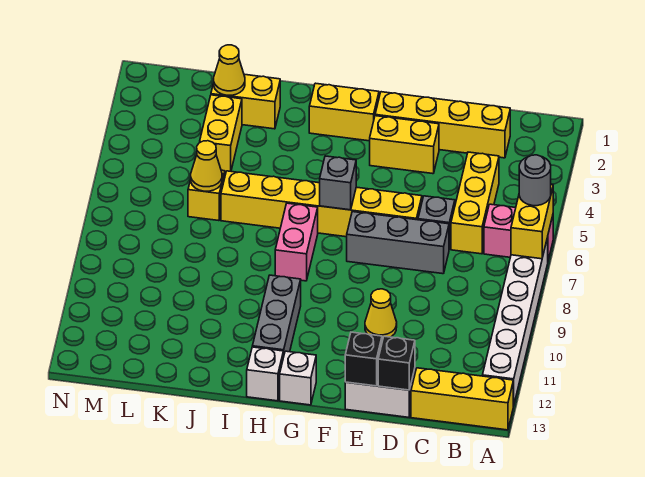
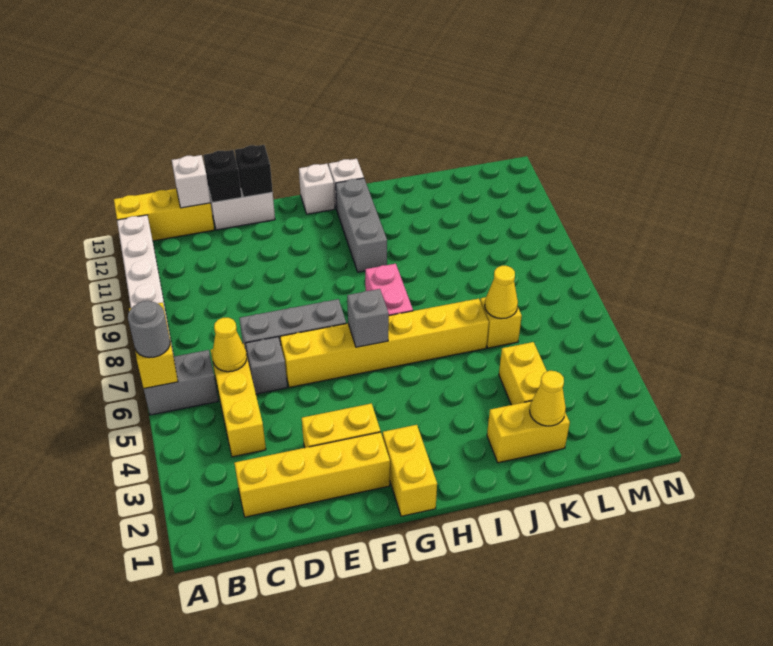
pink brick A6:B6 level 1 -> grey brick A6:B6 level 1
none -> white brick C13 level 2
yellow cone E10 level 1 -> yellow cone C6 level 2
yellow brick G2:H2 level 1 -> yellow brick G1:G2 level 1

